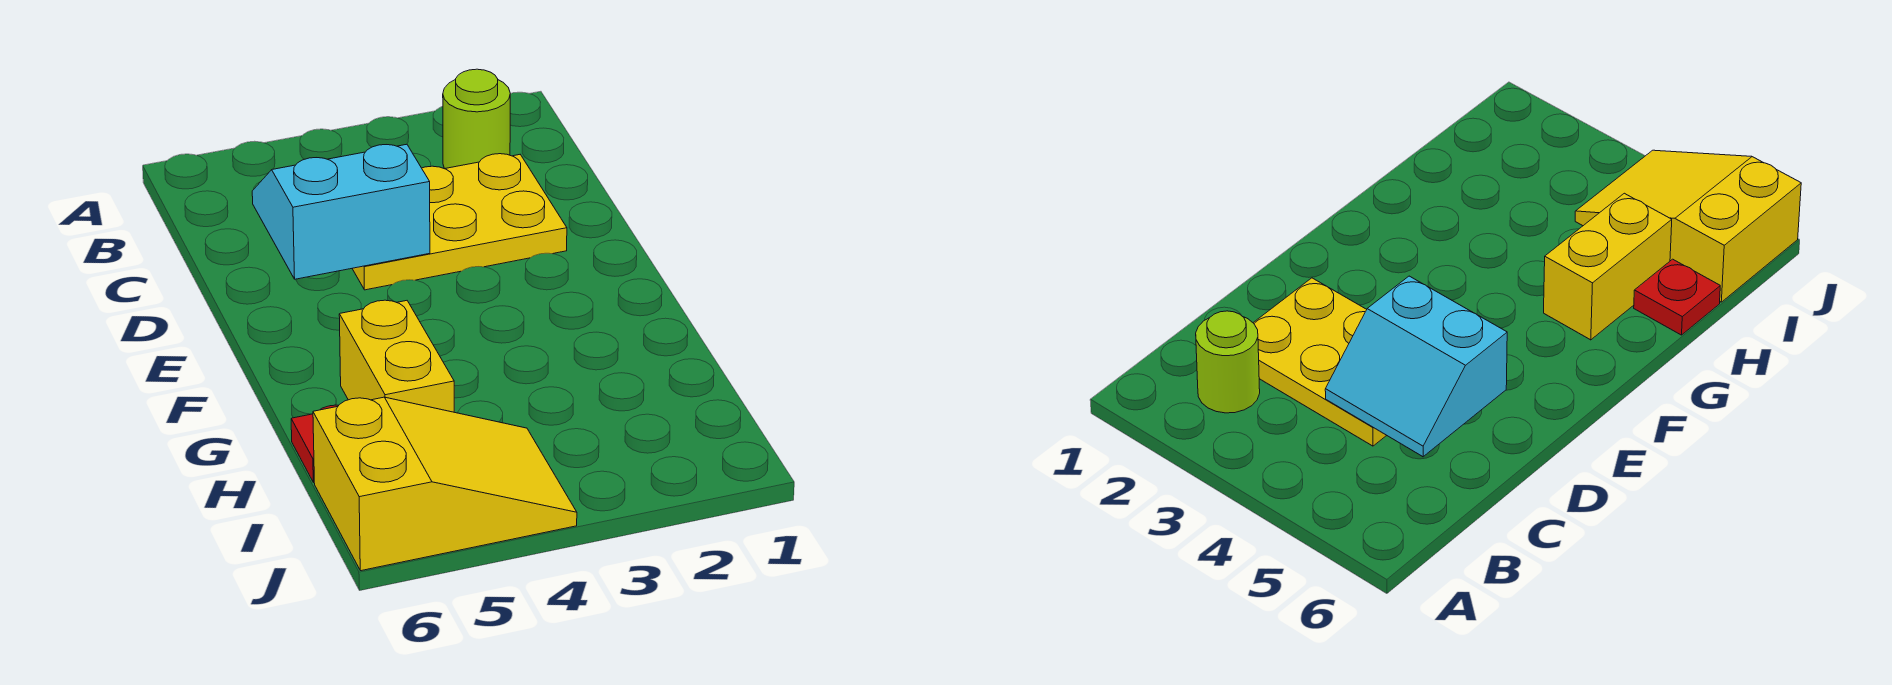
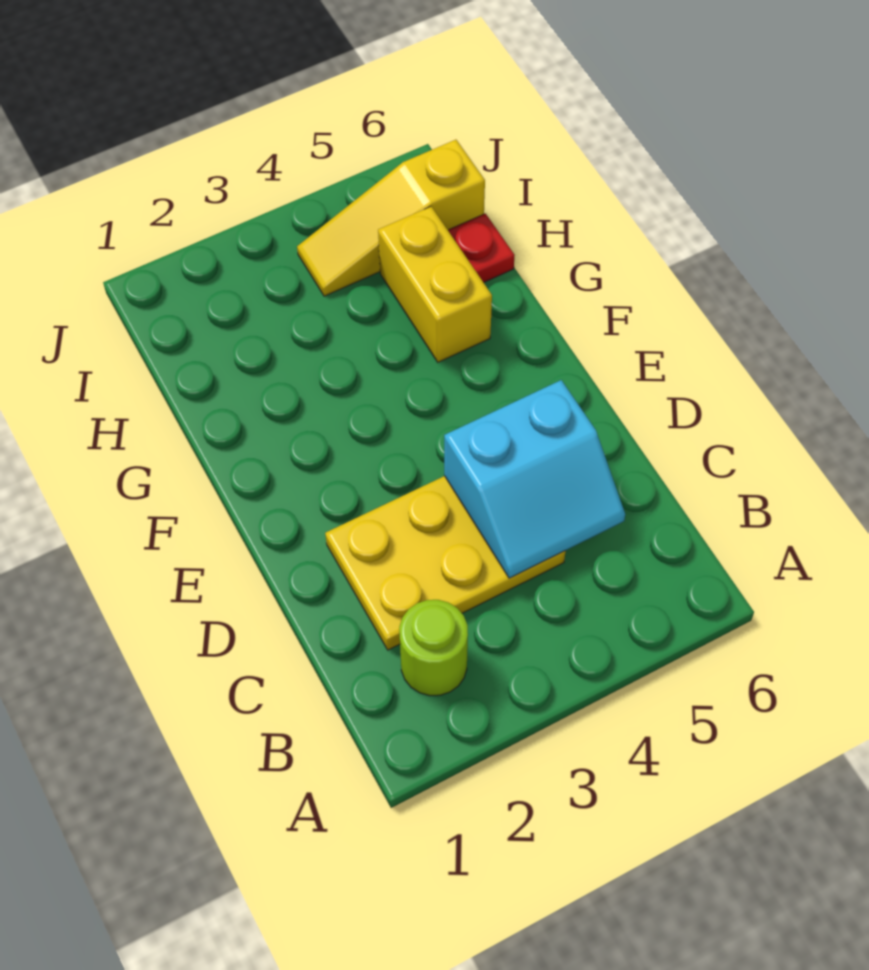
yellow slope I4:J6 level 1 top 6 -> yellow slope I4:I6 level 1 top 6

